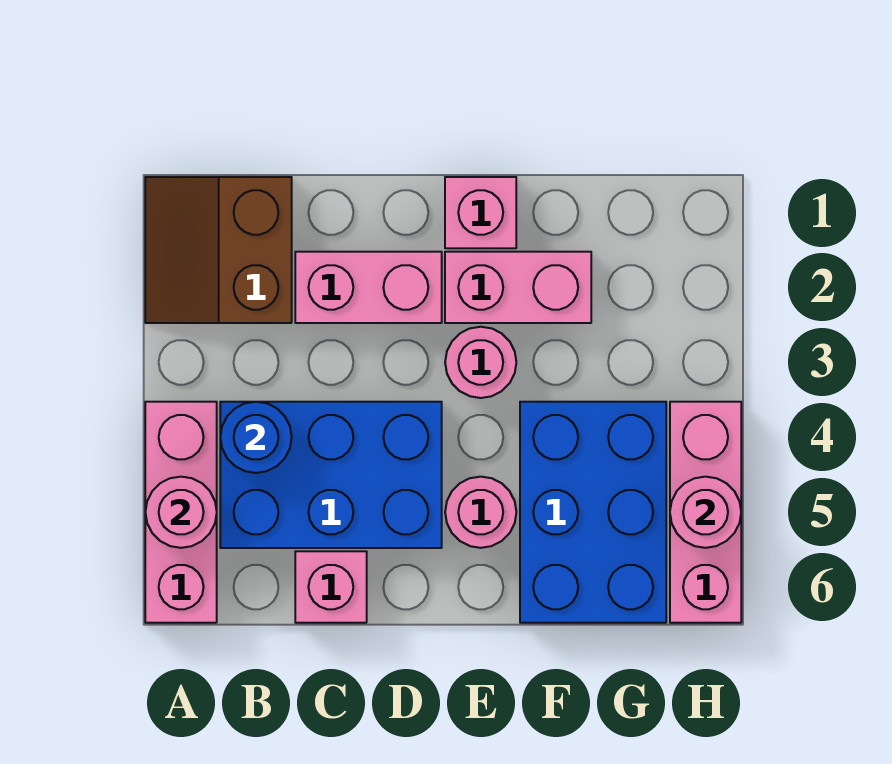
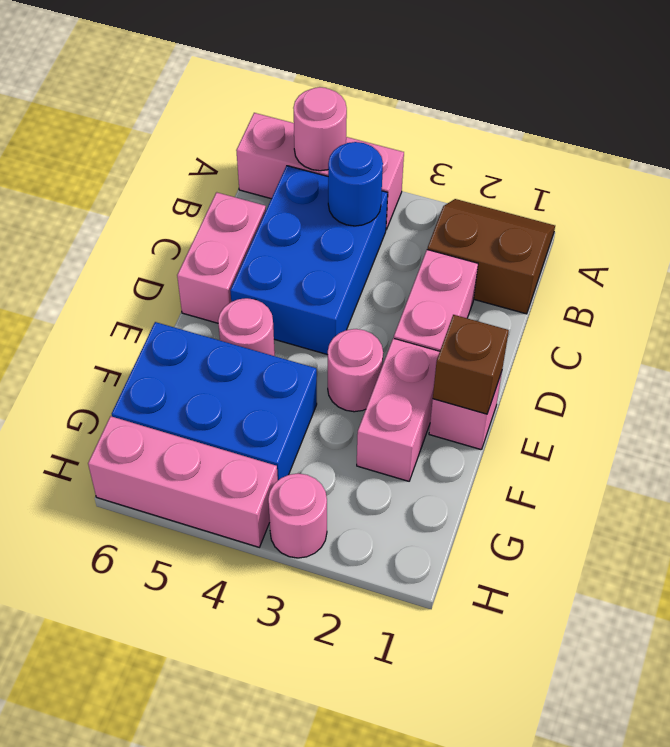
pink brick C6 level 1 -> pink brick C6:D6 level 1
none -> brown brick E1 level 2
pink round brick H5 level 2 -> pink round brick H3 level 1

